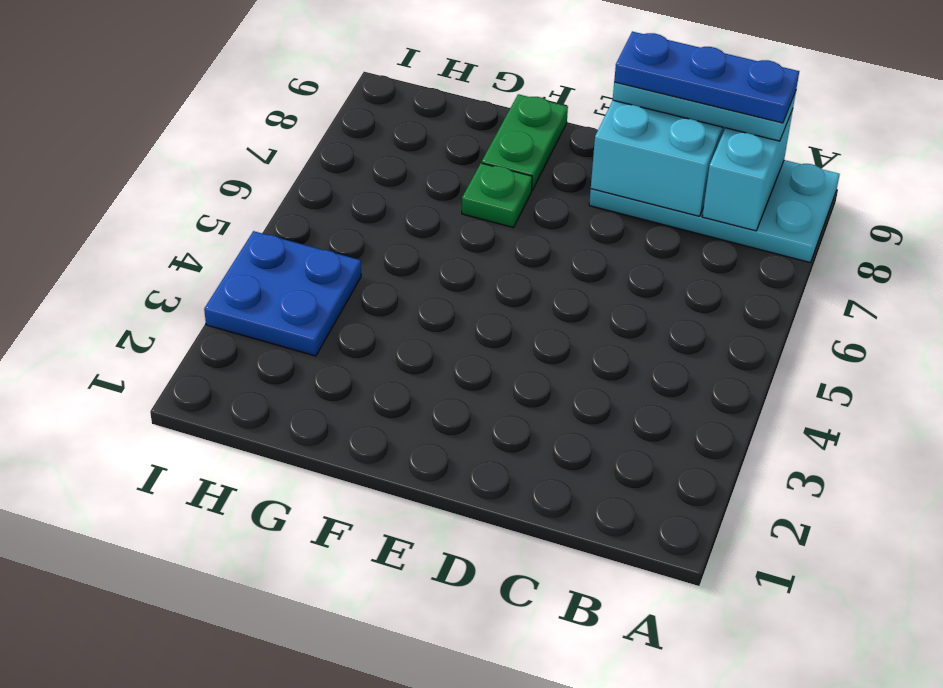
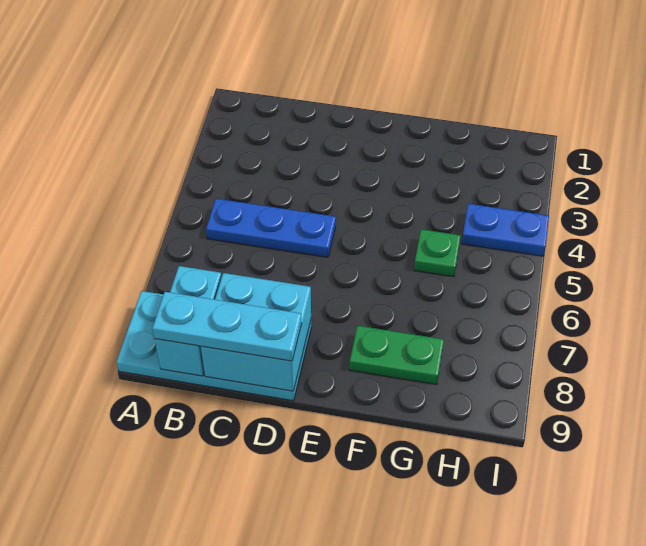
blue plate B9:D9 level 4 -> blue plate B5:D5 level 1
green plate F7 level 1 -> green plate G5 level 1
green plate F8:F9 level 1 -> green plate F8:G8 level 1
blue plate H3:I4 level 1 -> blue plate H4:I4 level 1

